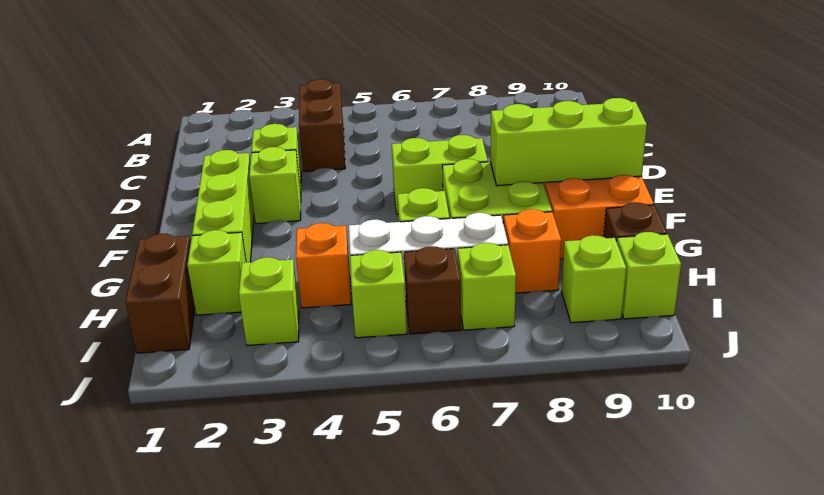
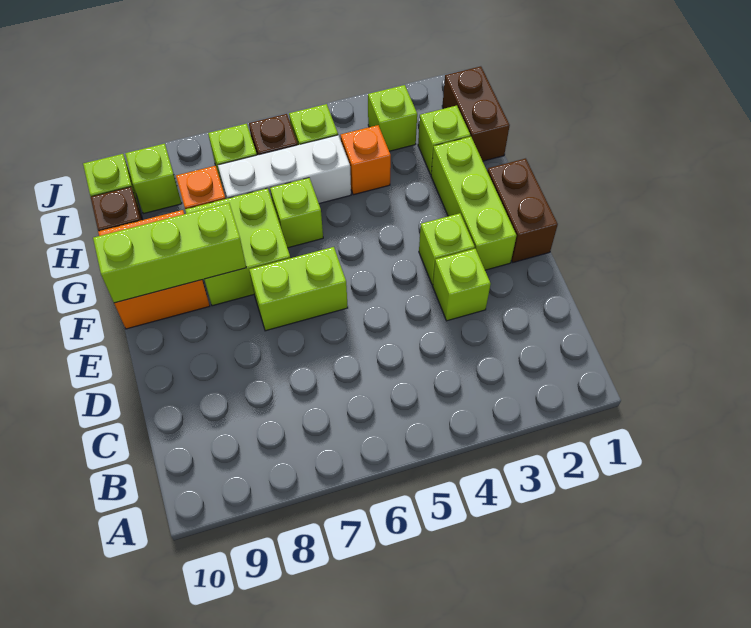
brown brick B4:C4 level 1 -> brown brick E1:F1 level 1

